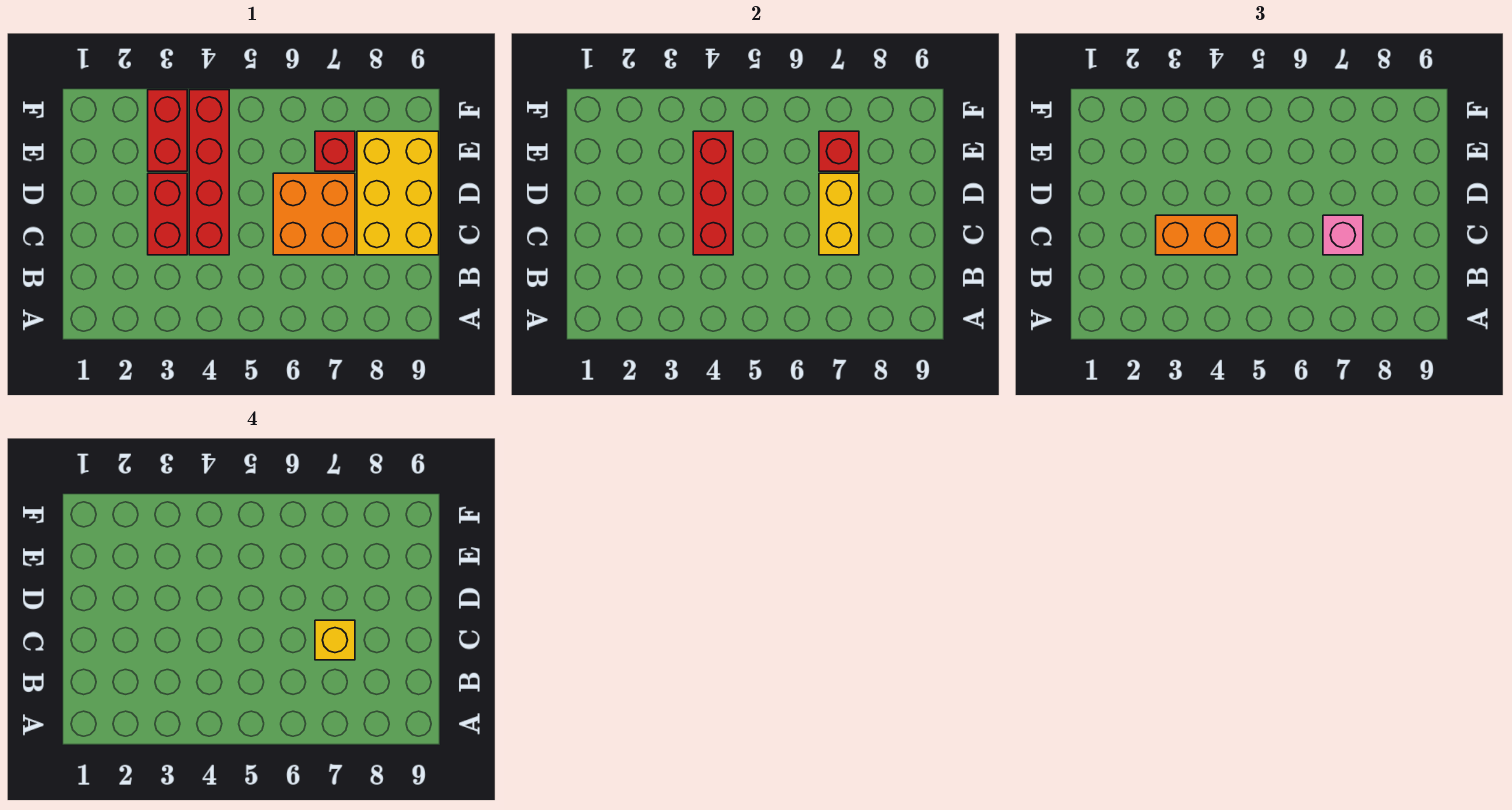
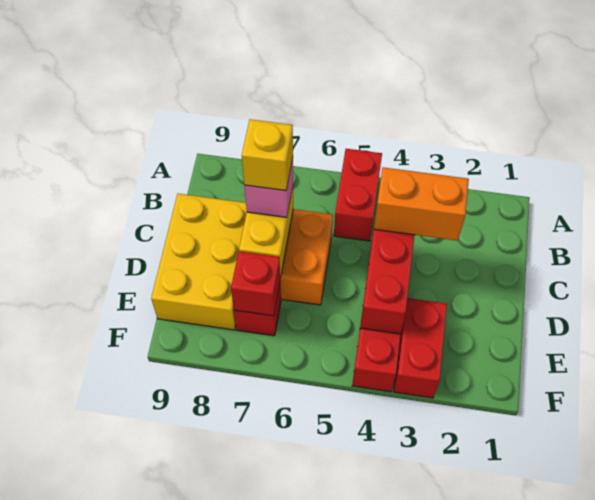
red brick C3:D3 level 1 -> red brick A5:B5 level 1

